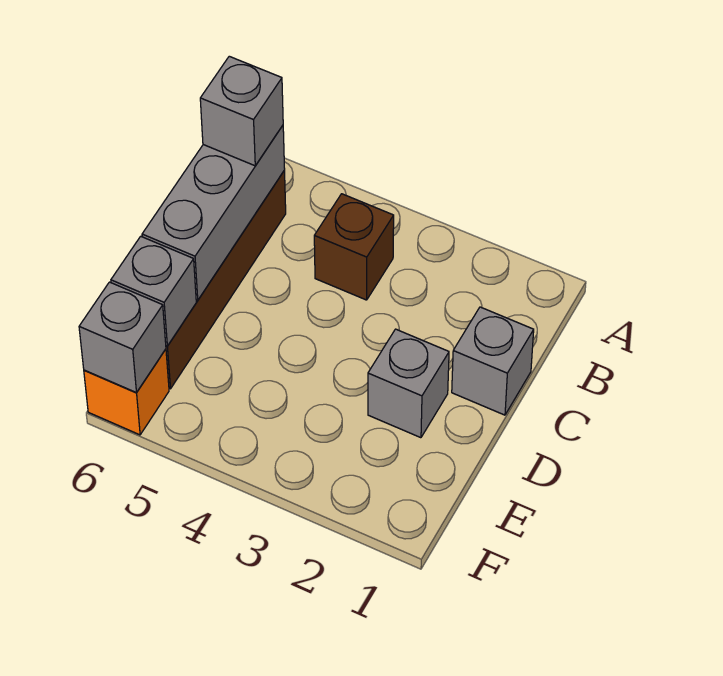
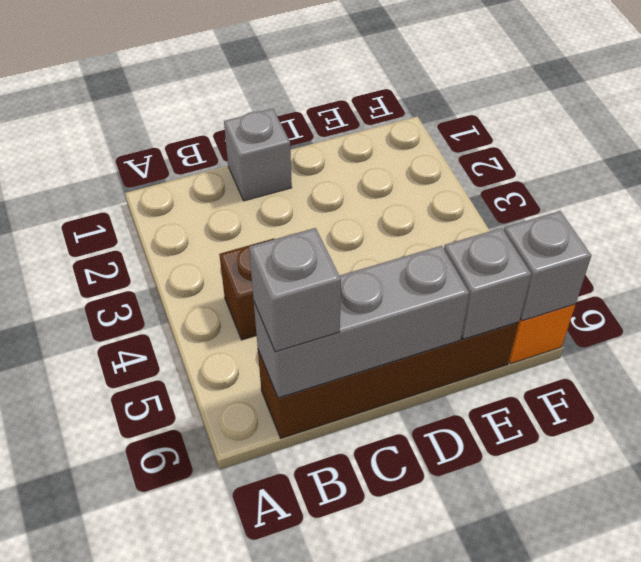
grey brick D2 level 1 -> none

